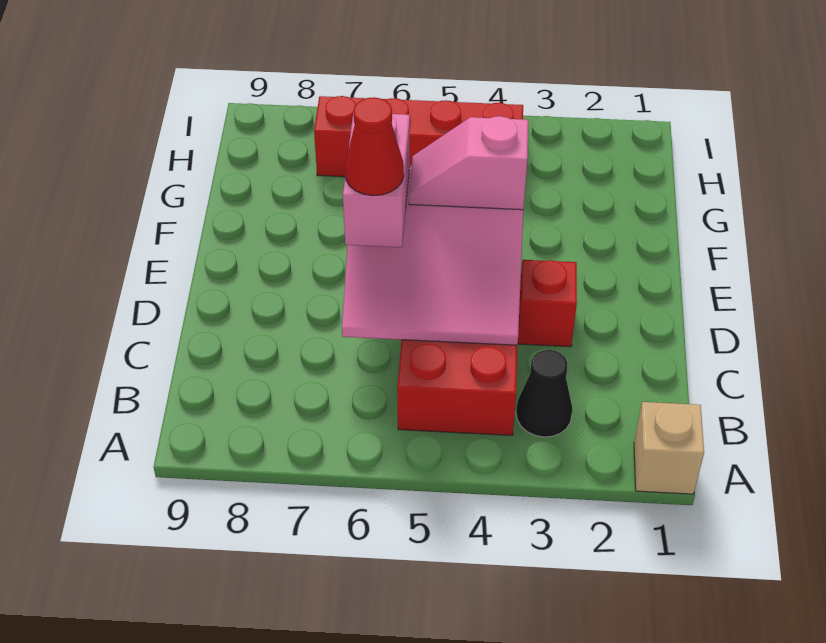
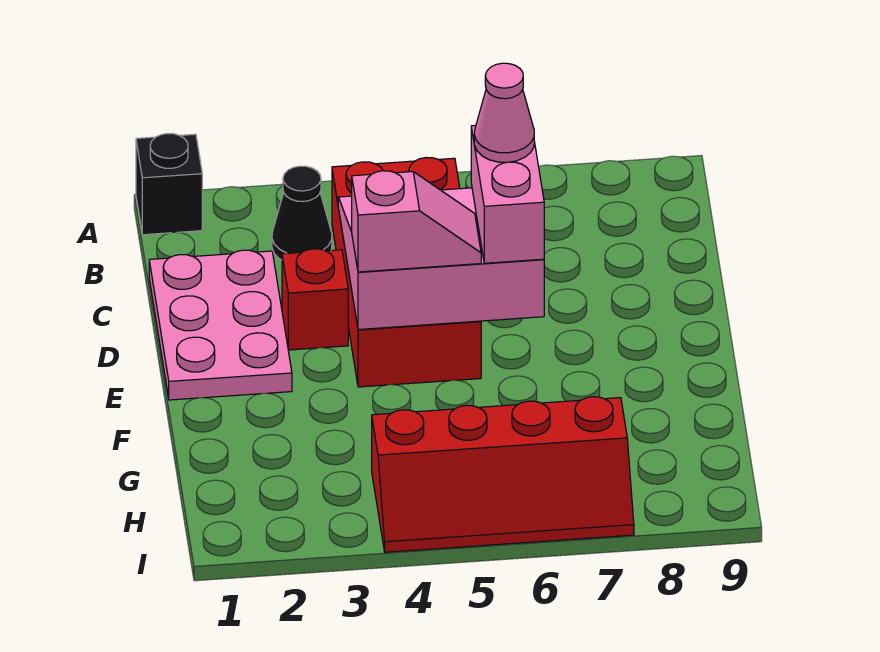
tan brick A1 level 1 -> black brick A1 level 1
none -> pink plate C1:E2 level 1
red cone D6 level 4 -> pink cone D6 level 4

